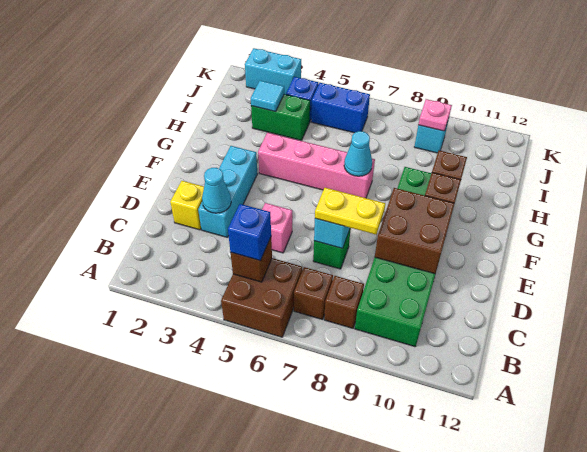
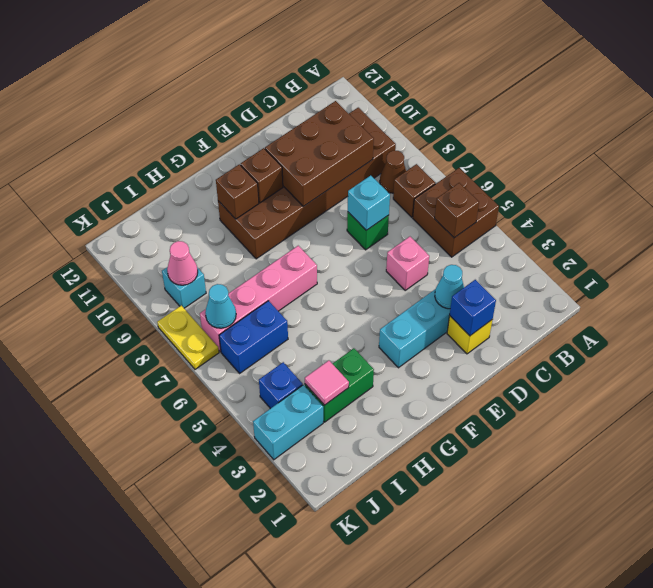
blue brick B5 level 3 -> blue brick D2 level 2
brown brick B8 level 1 -> brown cone B8 level 1
green brick B9:G10 level 1 -> brown brick B9:G10 level 1
yellow plate D7:D8 level 3 -> yellow plate K7:K8 level 1
brown brick D9:E10 level 2 -> brown brick C9:E10 level 2
pink brick G4:G7 level 1 -> pink brick G7:J7 level 1
cyan cone G7 level 2 -> cyan cone J7 level 2
green brick I3:I4 level 1 -> green brick H3:I3 level 1
cyan tile I3 level 2 -> pink tile I3 level 2
blue brick J5:J6 level 1 -> blue brick I6:J6 level 1
pink plate J9 level 2 -> pink cone J9 level 2
cyan brick K2:K3 level 1 -> cyan brick J3:K3 level 1

